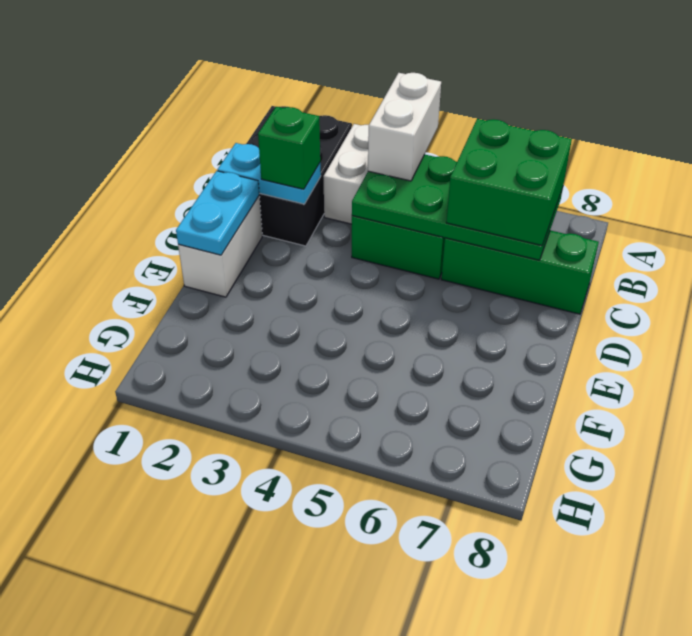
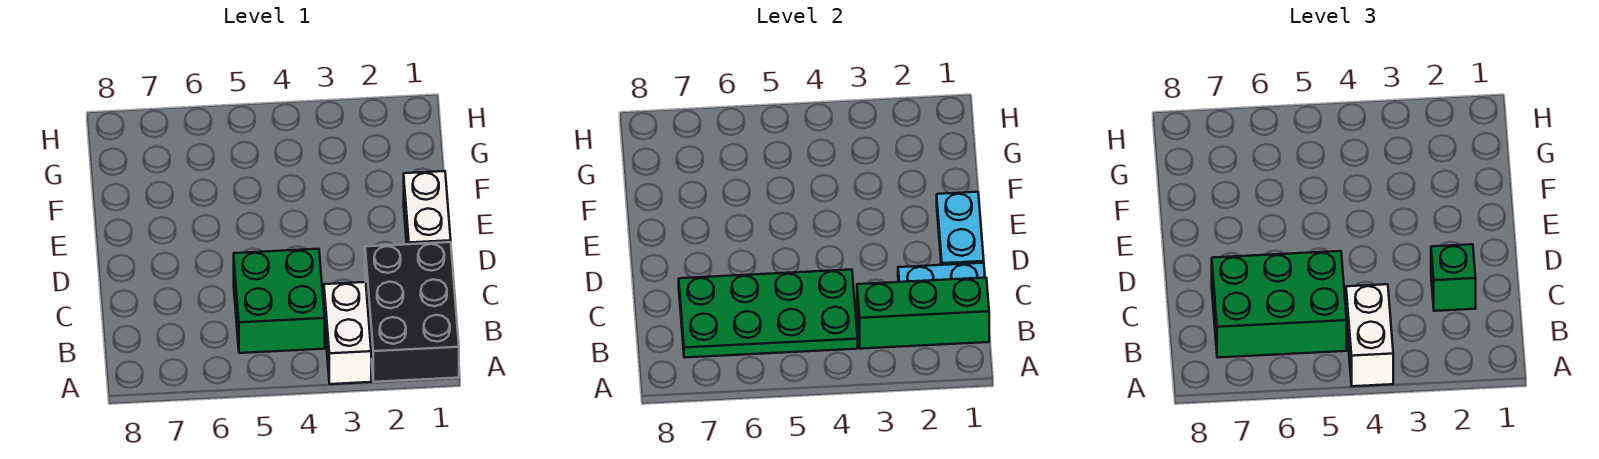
green brick B6:C7 level 3 -> green brick B5:C7 level 3
green brick C6:C8 level 1 -> green brick B1:B3 level 2

